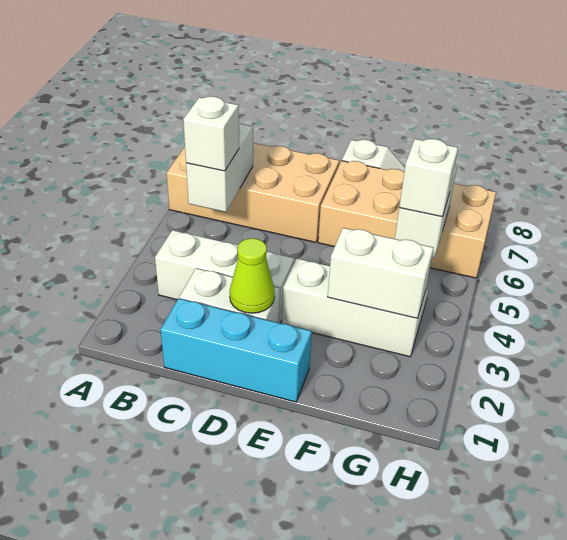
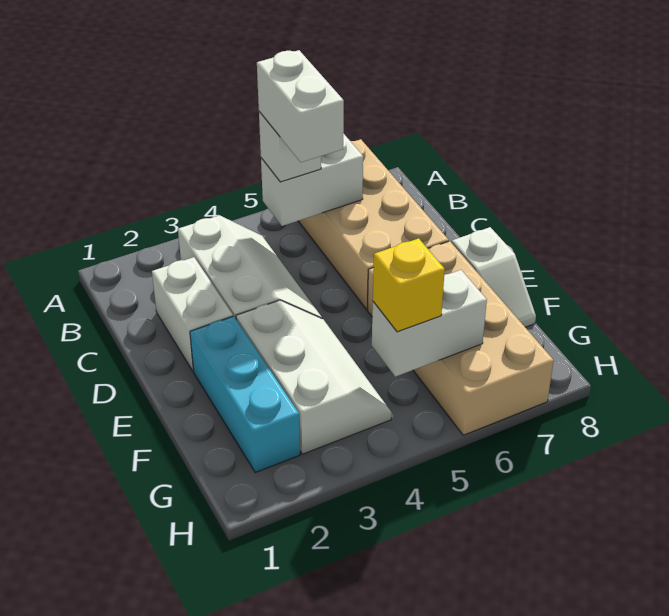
cyan brick C1:E1 level 1 -> cyan brick E2:G2 level 1
lime cone D2 level 2 -> none
white brick F3:G3 level 2 -> white brick B5:C5 level 4
white brick G5 level 3 -> yellow brick G5 level 3

